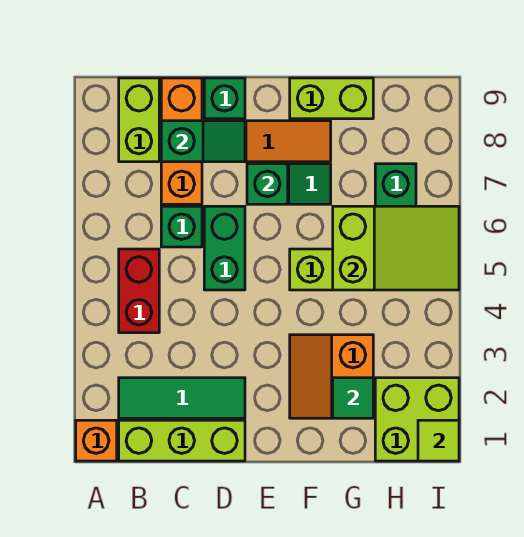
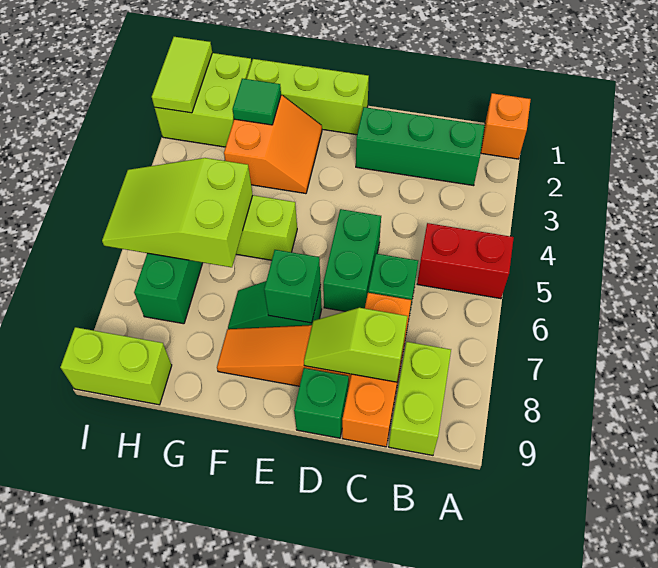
lime brick B1:D1 level 1 -> lime brick E1:G1 level 1
green tile B2:D2 level 1 -> green brick B2:D2 level 1
red brick B4:B5 level 1 -> red brick A5:B5 level 1
green slope C8:D8 level 2 top C -> lime slope C8:D8 level 2 top C
lime brick F9:G9 level 1 -> lime brick H9:I9 level 1
lime tile I1 level 2 -> lime tile I1:I2 level 2

